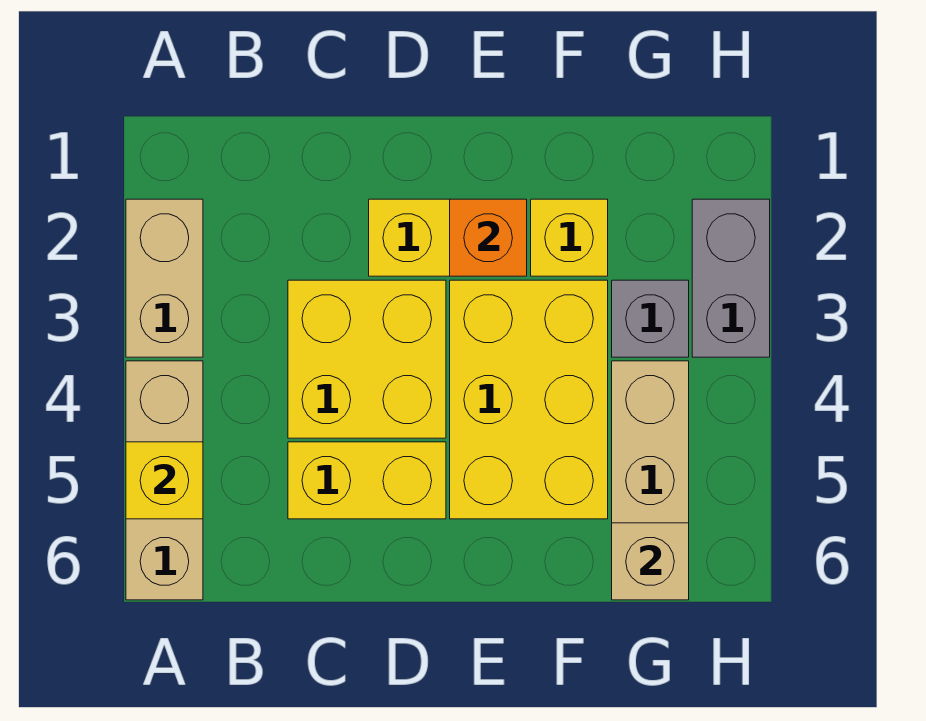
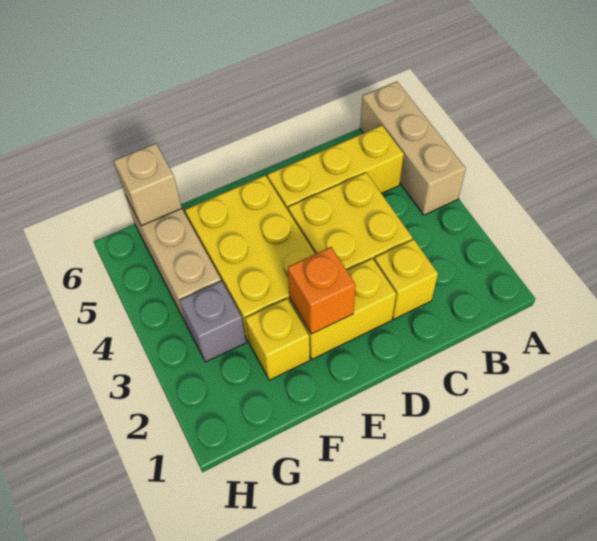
tan brick A2:A3 level 1 -> none
yellow brick A5 level 2 -> yellow brick C2 level 1
yellow brick C5:D5 level 1 -> yellow brick B5:D5 level 1
grey brick H2:H3 level 1 -> none

